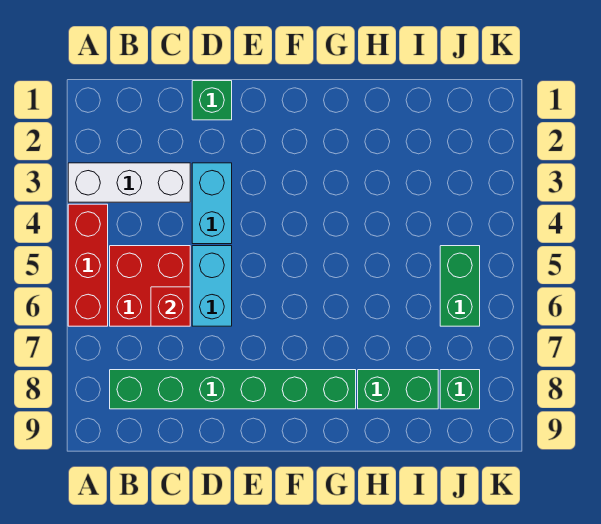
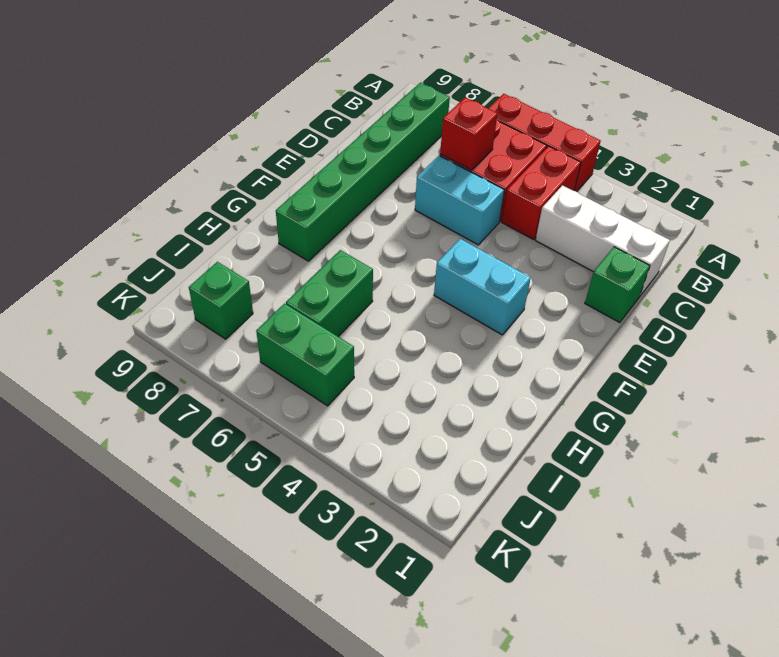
white brick A3:C3 level 1 -> white brick C1:C3 level 1
none -> red brick B4:C4 level 1
cyan brick D3:D4 level 1 -> cyan brick F3:F4 level 1
green brick H8:I8 level 1 -> green brick H6:I6 level 1

